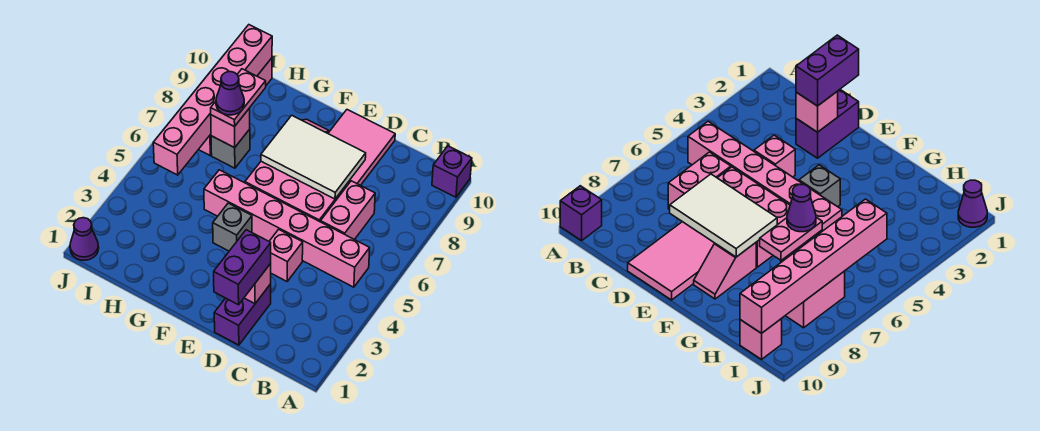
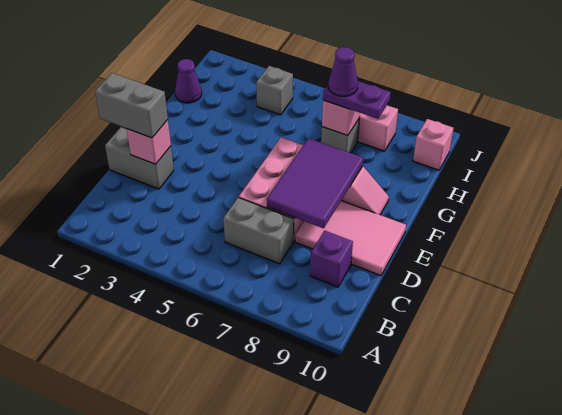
purple brick A10 level 1 -> purple brick C9 level 1
pink brick B5:G5 level 1 -> none
pink brick C6:C7 level 1 -> grey brick C6:C7 level 1
purple brick D1:D2 level 1 -> grey brick D1:D2 level 1
purple brick D1:D2 level 3 -> grey brick D1:D2 level 3
pink brick D4 level 1 -> none
white tile D7:F8 level 2 -> purple tile D7:F8 level 2
grey brick F4 level 1 -> grey brick I4 level 1
pink plate H7:H8 level 3 -> purple plate H7:H8 level 3
pink brick I5:I10 level 2 -> none
purple cone J1 level 1 -> purple cone H1 level 1

